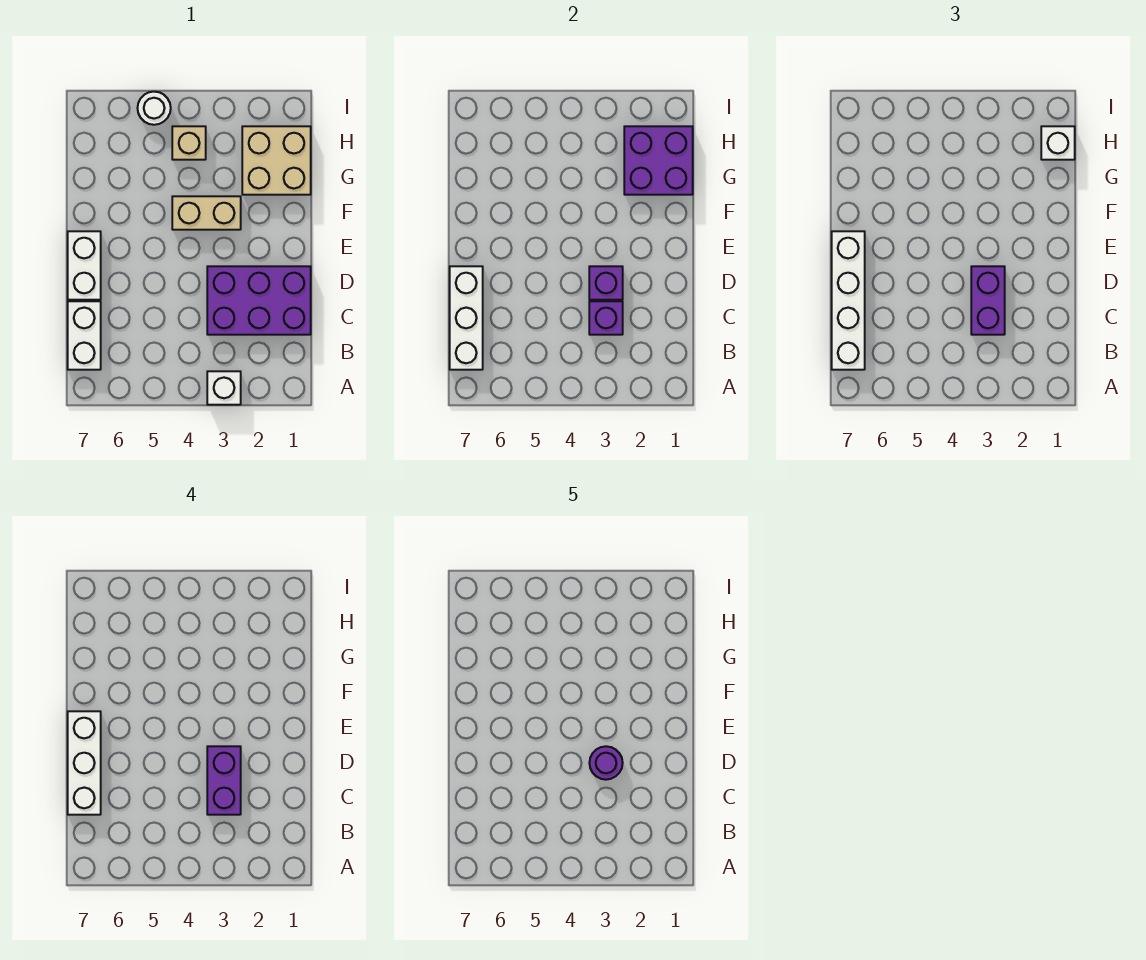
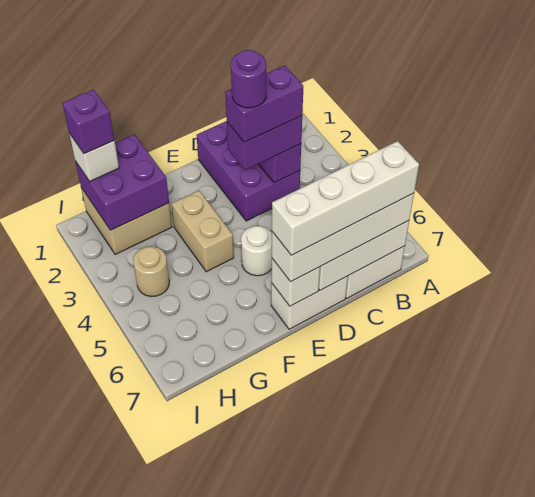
white brick A3 level 1 -> white brick E7 level 2
white brick C7:E7 level 4 -> white brick B7:E7 level 4
purple brick D3 level 2 -> purple brick H1 level 4
tan brick H4 level 1 -> tan round brick H4 level 1
white round brick I5 level 1 -> white round brick E5 level 1

